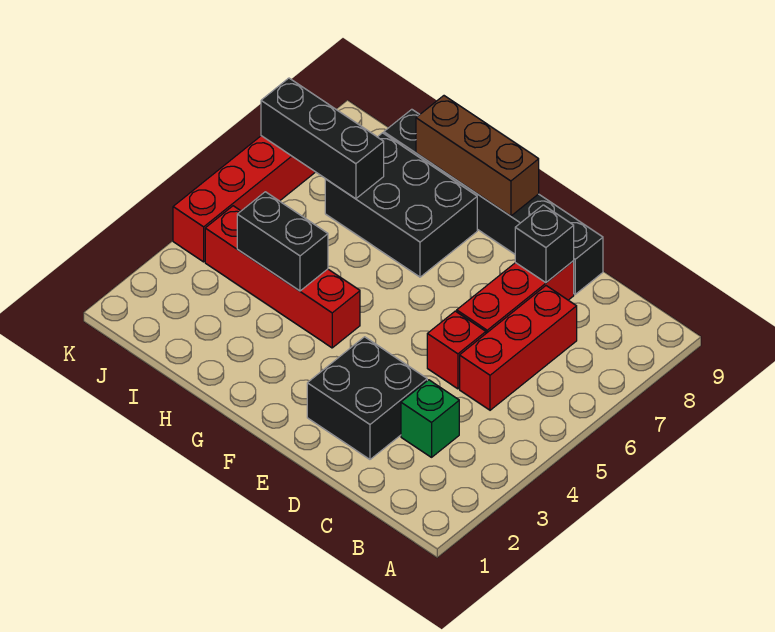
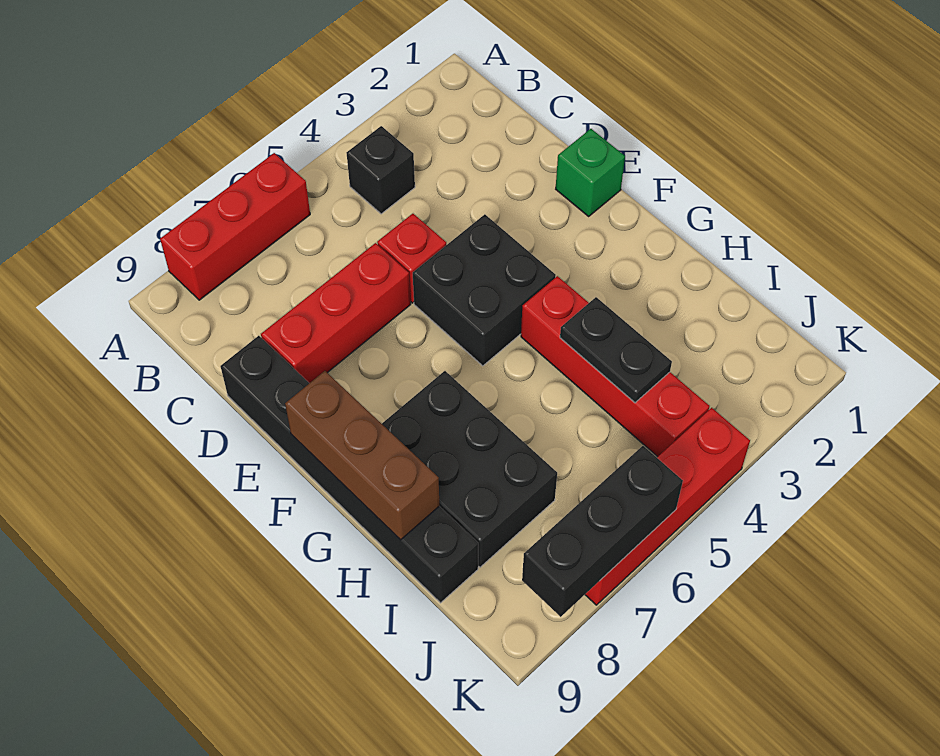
green brick C3 level 1 -> green brick E1 level 1
red brick C5:C7 level 1 -> red brick A6:A8 level 1
black brick D2:E3 level 1 -> black brick E4:F5 level 1
black brick D8 level 2 -> black brick B4 level 1
black brick H4:I4 level 2 -> black plate H4:I4 level 2
black brick I7:K7 level 2 -> black brick K6:K8 level 2

